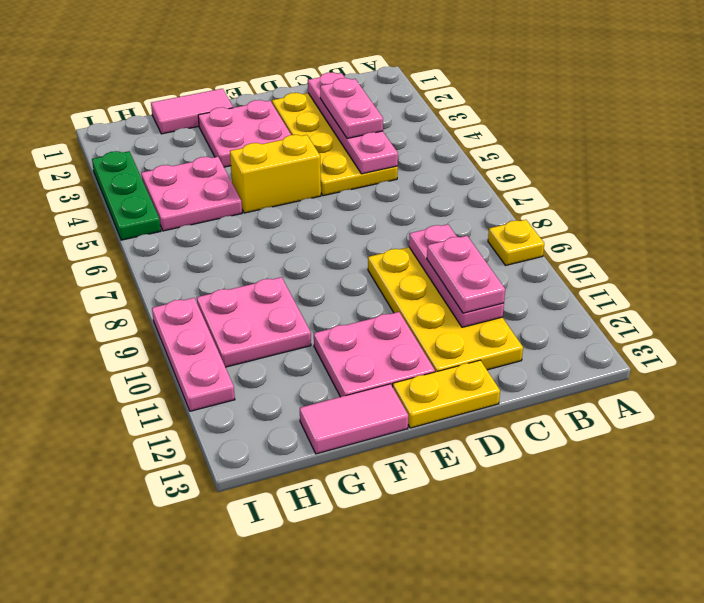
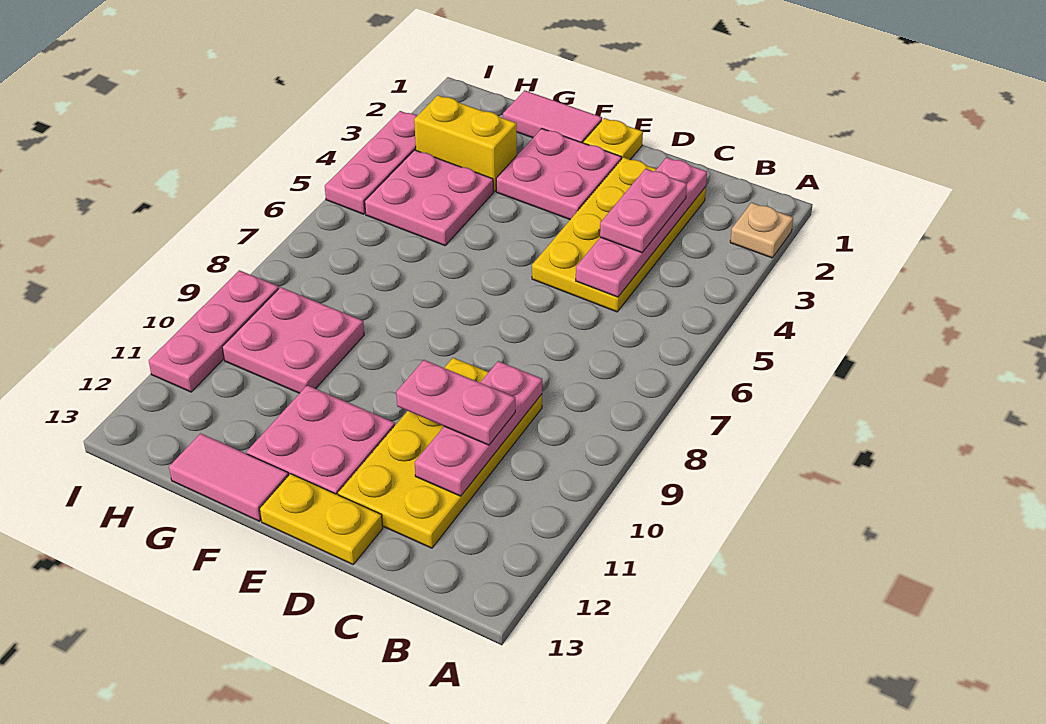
none -> tan plate A2 level 1
yellow plate A9 level 1 -> yellow plate E1 level 1
pink plate C10:C11 level 3 -> pink plate C10:D10 level 3
yellow brick E5:F5 level 1 -> yellow brick G3:H3 level 1
green plate I3:I5 level 1 -> pink plate I3:I5 level 1

